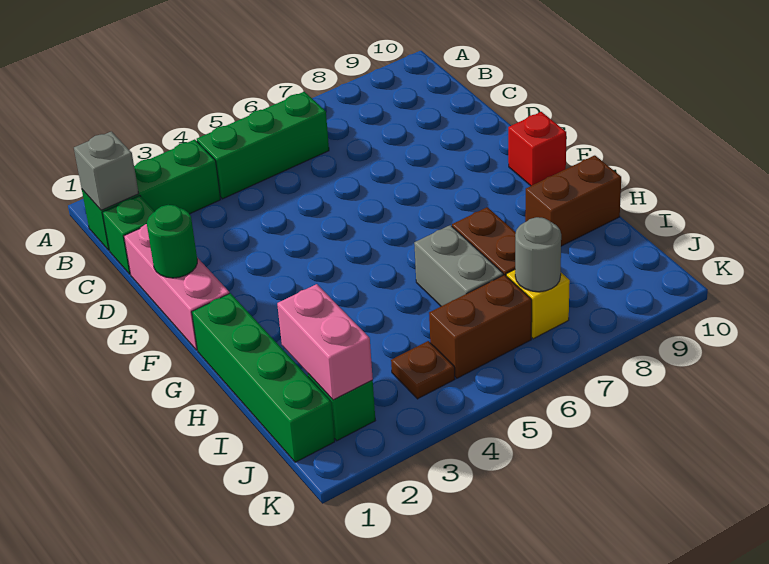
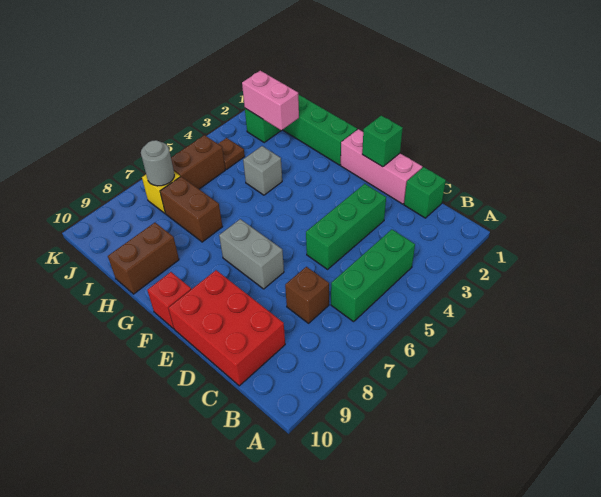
green brick B1:B3 level 1 -> green brick D3:D5 level 1
grey brick B1 level 2 -> grey brick H4 level 1
none -> brown brick C7 level 1
none -> red brick C9:E10 level 1
green round brick E1 level 2 -> green brick E1 level 2
grey brick H6:I6 level 1 -> grey brick E7:F7 level 1

